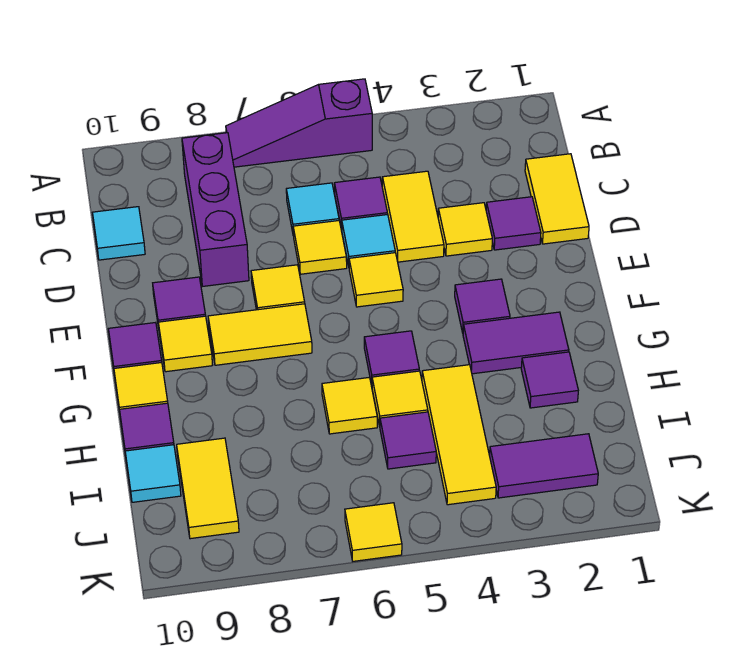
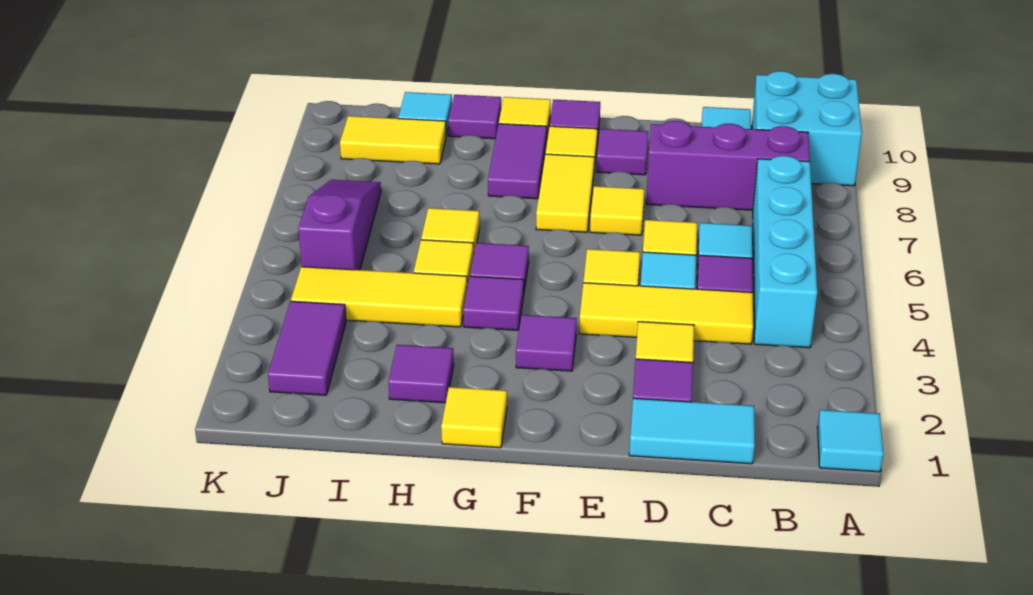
none -> cyan tile A1 level 1
purple slope A5:A7 level 1 top 5 -> purple slope J5:J7 level 1 top 5
none -> cyan brick A9:B10 level 1
none -> cyan brick B4:B7 level 1
yellow tile C1:D1 level 1 -> cyan tile C1:D1 level 1
yellow tile C4:D4 level 1 -> yellow tile C4:E4 level 1
purple tile G2:G3 level 1 -> purple tile G8:G9 level 1
purple tile I5 level 1 -> purple tile G4 level 1
yellow tile K6 level 1 -> yellow tile G1 level 1

